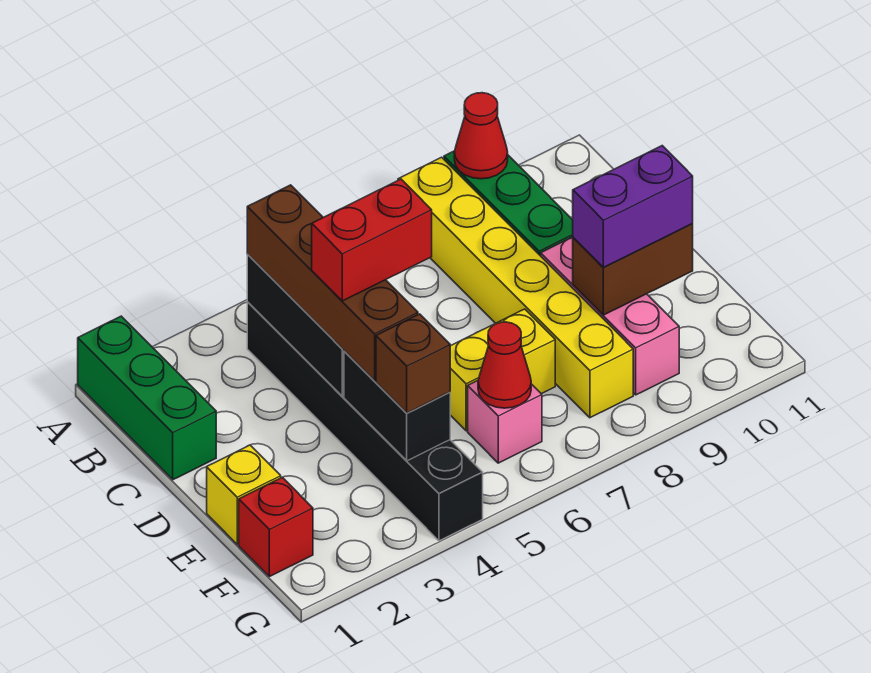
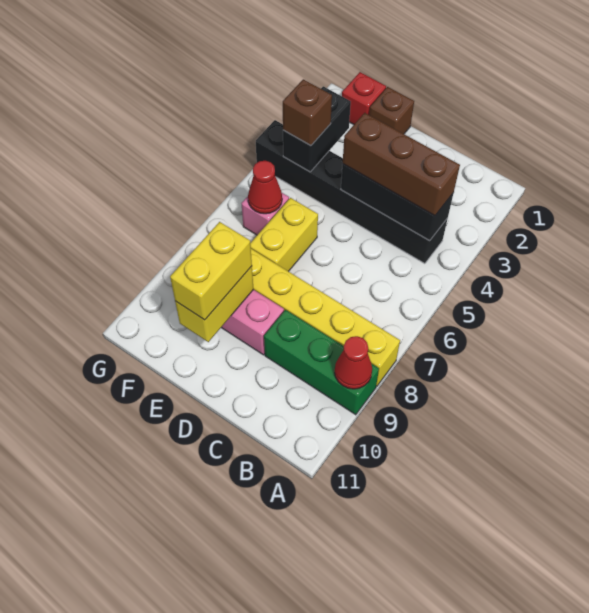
green brick A1:C1 level 1 -> none
brown brick B4:E4 level 3 -> brown brick B4:D4 level 3
red brick D4:D5 level 4 -> none
yellow brick E1 level 1 -> brown brick E1 level 1
black brick E4:F4 level 2 -> black brick F3:F4 level 2
brown brick E9:E10 level 2 -> yellow brick E9:E10 level 2
purple brick E9:E10 level 3 -> yellow brick E9:E10 level 3

